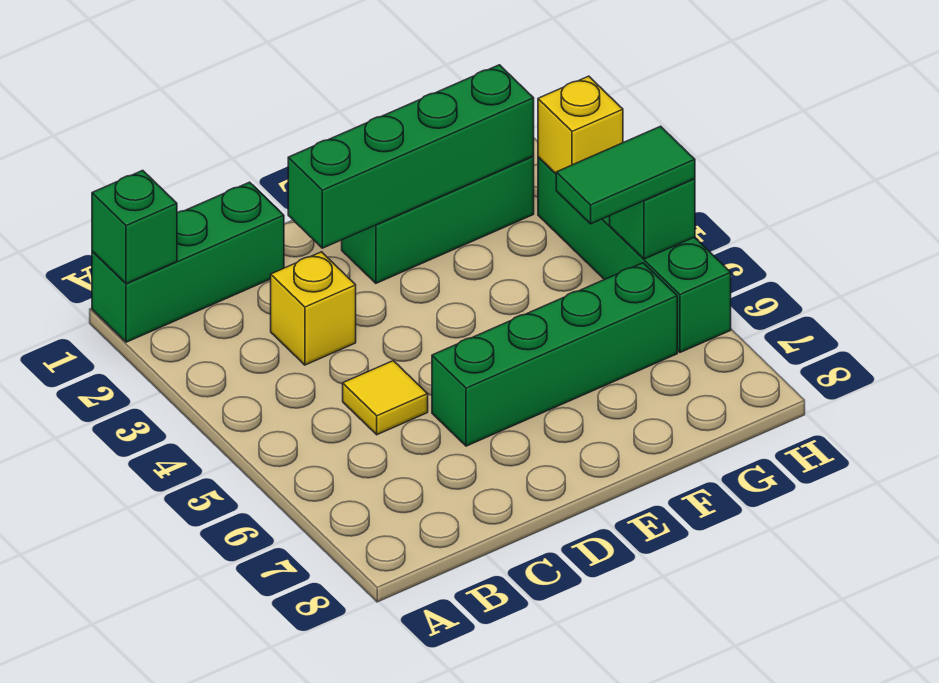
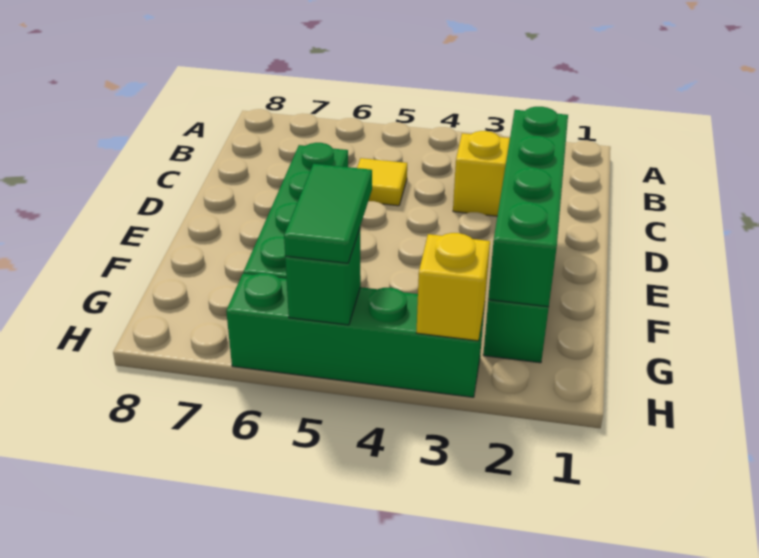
green brick A1:C1 level 1 -> none
green brick A1 level 2 -> none

